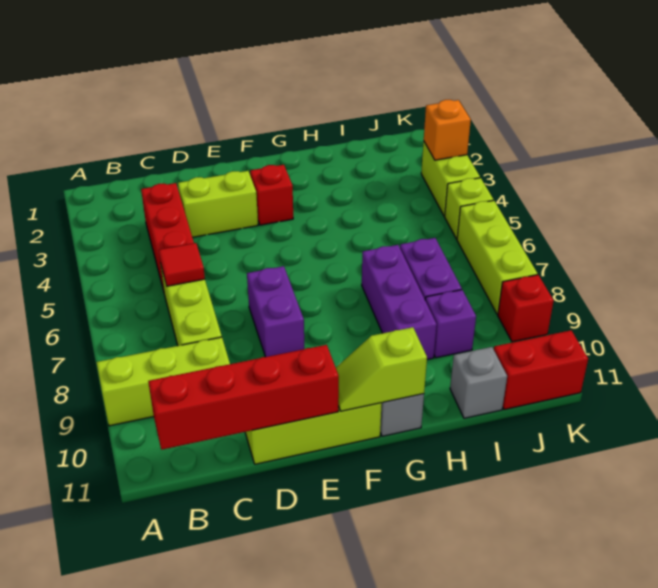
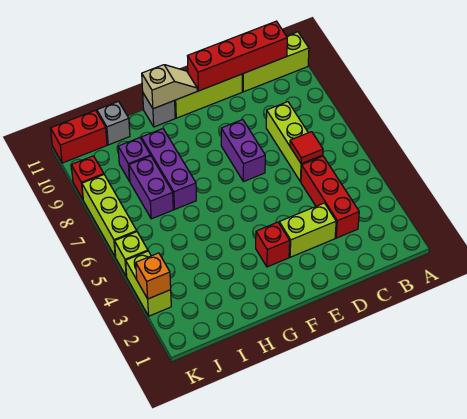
lime brick A9:C9 level 1 -> lime brick A11:C11 level 1
lime slope F11:G11 level 2 top G -> tan slope F11:G11 level 2 top G

